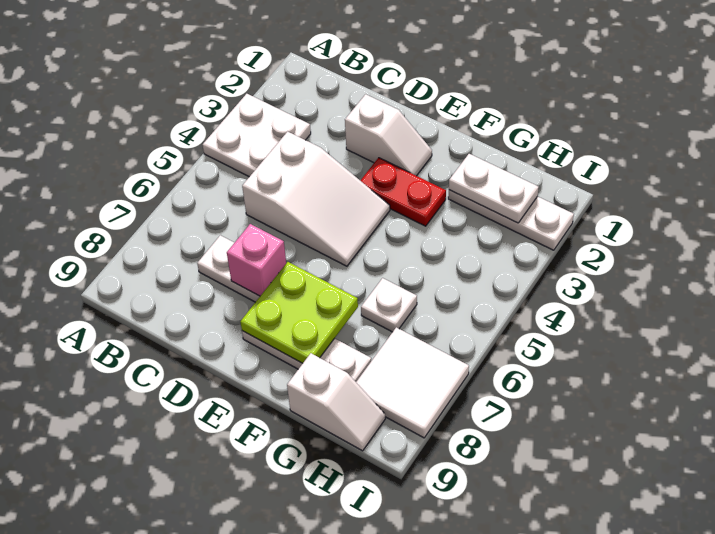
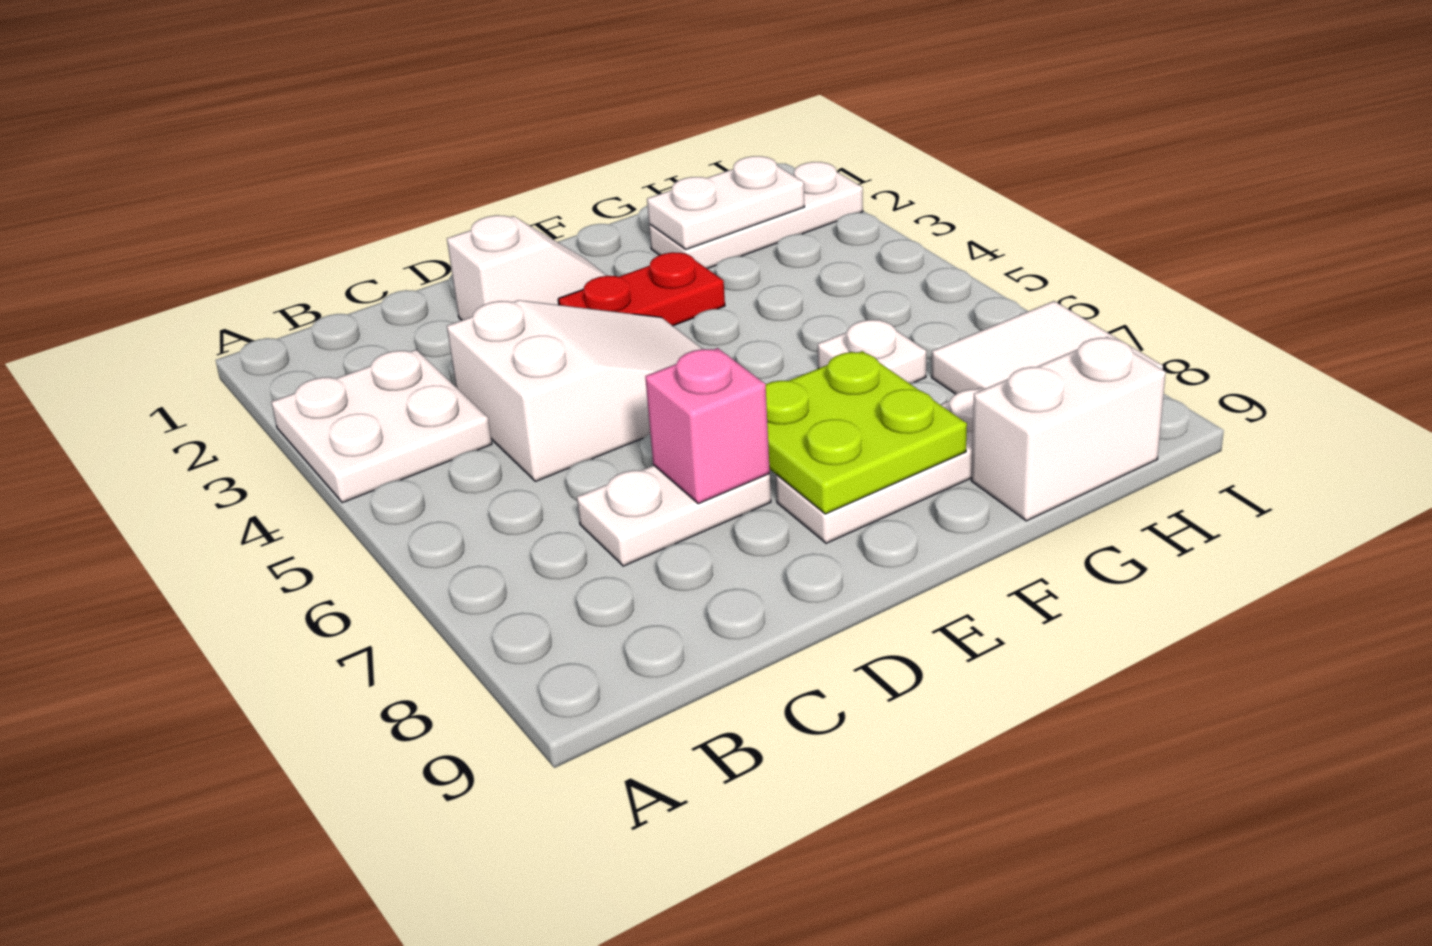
white slope G9:H9 level 1 top G -> white brick G9:H9 level 1

